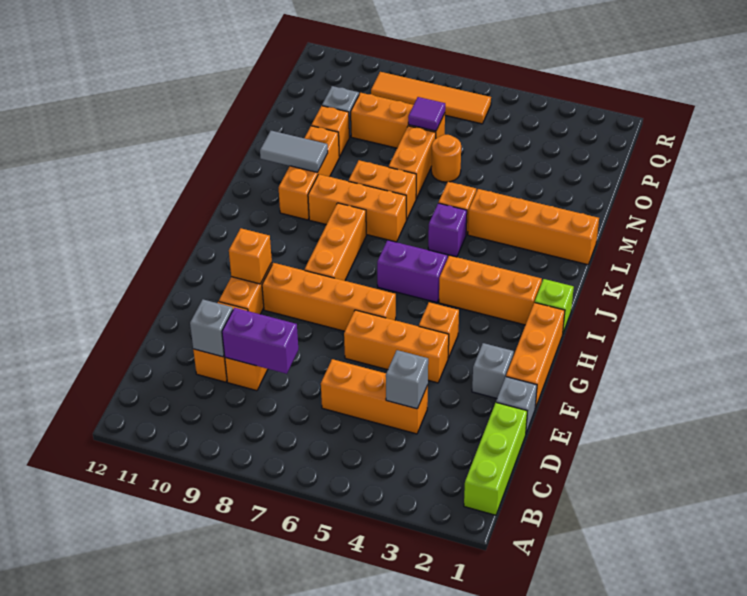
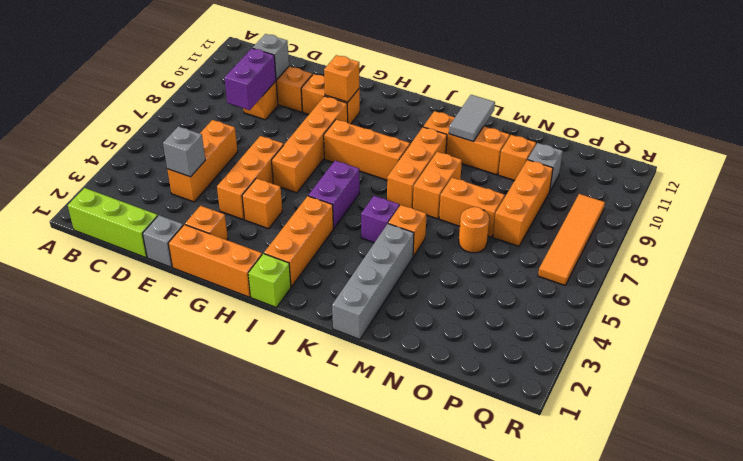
grey brick F2 level 1 -> orange brick F2 level 1
orange brick L1:L4 level 1 -> grey brick L1:L4 level 1
purple tile O7 level 2 -> none

